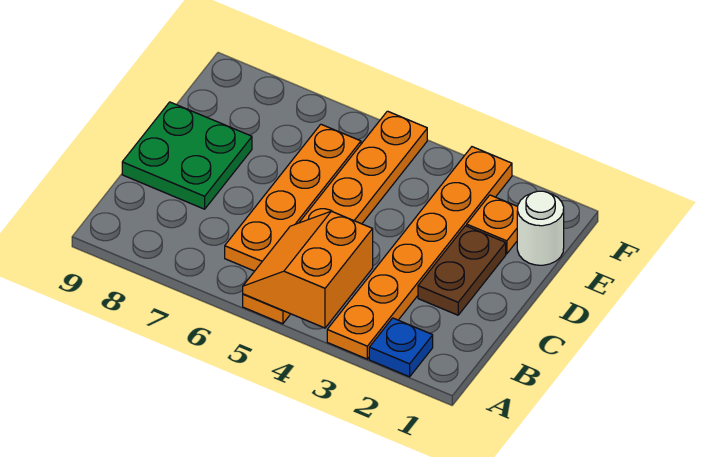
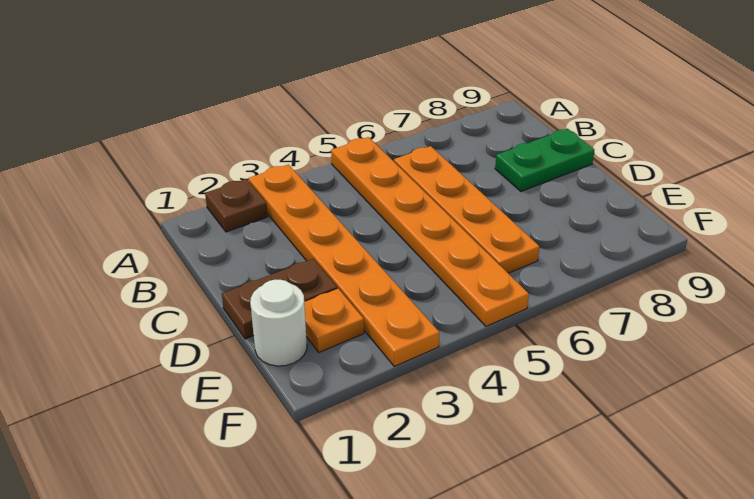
blue plate A2 level 1 -> brown plate A2 level 1
orange slope A4:B5 level 2 top 4 -> none
brown plate C2:D2 level 1 -> brown plate D1:D2 level 1
green plate C8:D9 level 1 -> green plate C8:C9 level 1

